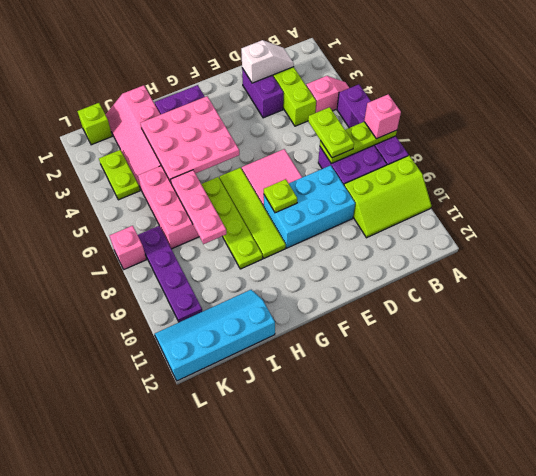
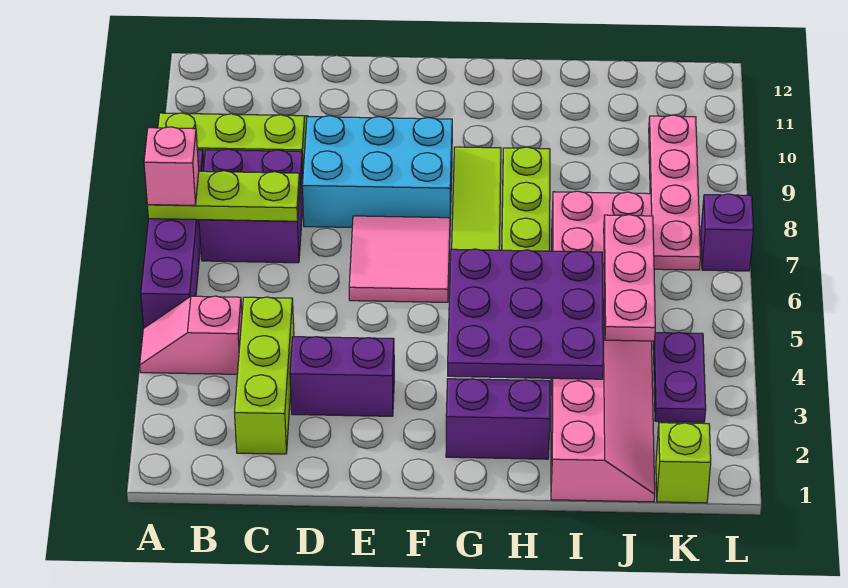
white slope C2:D2 level 2 top D -> none
lime plate C6:C7 level 3 -> none
purple brick D2:D3 level 1 -> purple brick D3:E3 level 1
lime plate F8 level 2 -> none
pink plate G3:I5 level 2 -> purple plate G3:I5 level 2
pink plate I6:I8 level 2 -> pink plate J4:J6 level 2
cyan slope I11:L12 level 1 top 12 -> none
lime plate K3:K4 level 1 -> purple plate K3:K4 level 1
purple plate K7:K10 level 1 -> pink plate K7:K10 level 1
pink brick L7 level 1 -> purple brick L7 level 1

